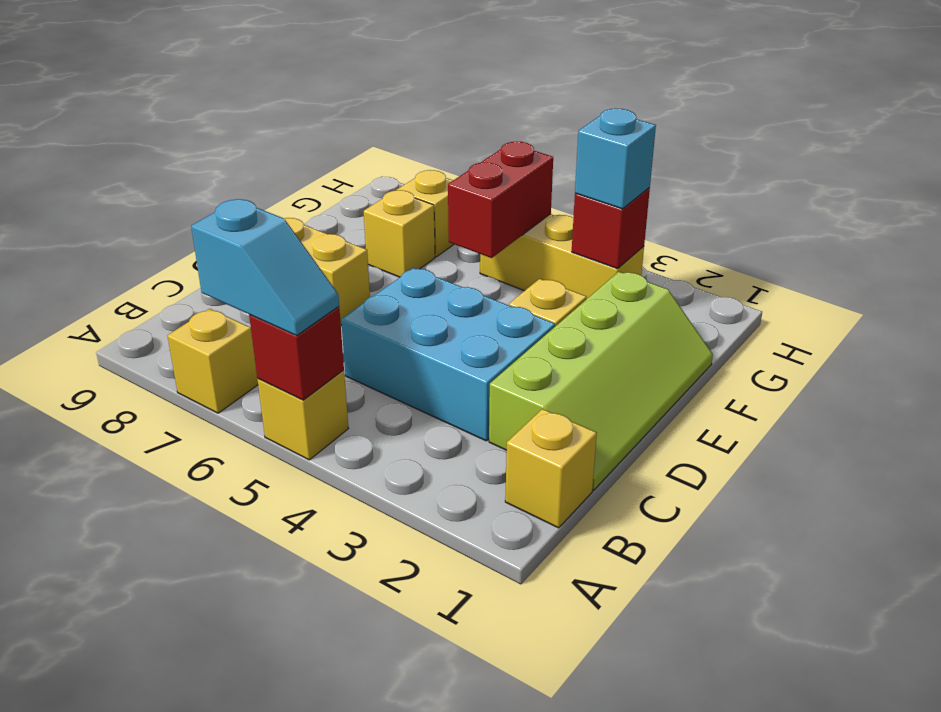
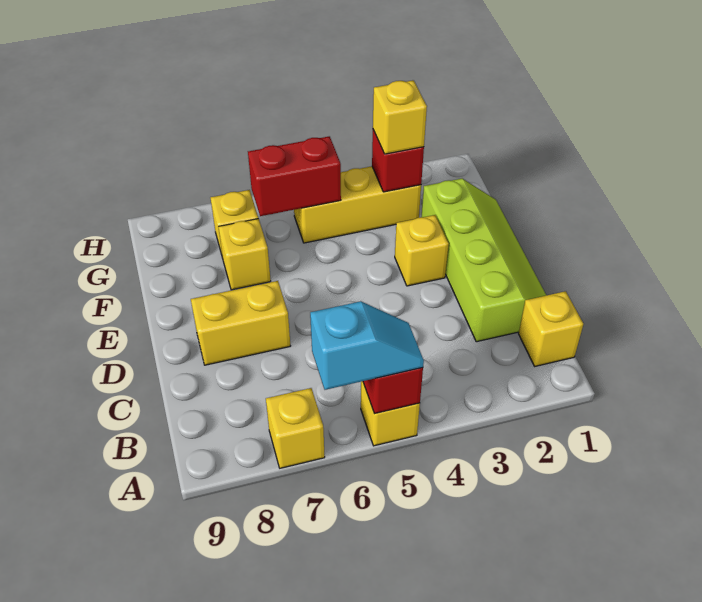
cyan brick C3:D5 level 1 -> none
red brick F5:G5 level 2 -> red brick G5:G6 level 2
cyan brick G3 level 3 -> yellow brick G3 level 3

